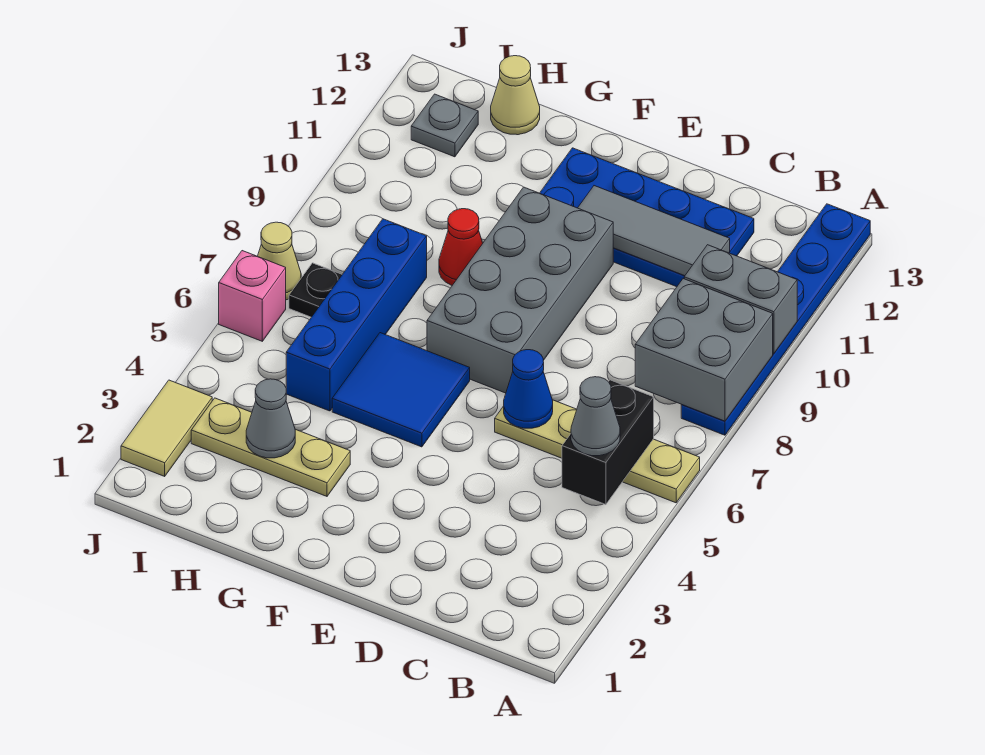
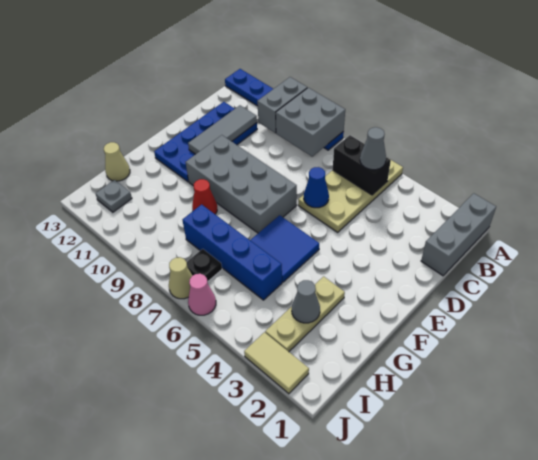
none -> grey brick A1:C1 level 1
tan plate A6:D6 level 1 -> tan plate A5:D6 level 1
pink brick J6 level 1 -> pink cone J6 level 1

